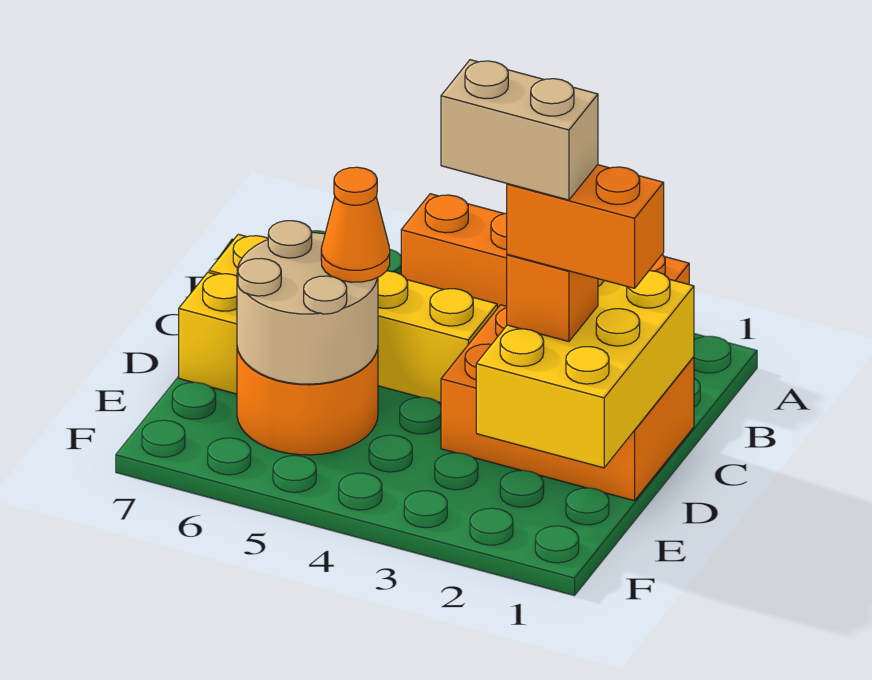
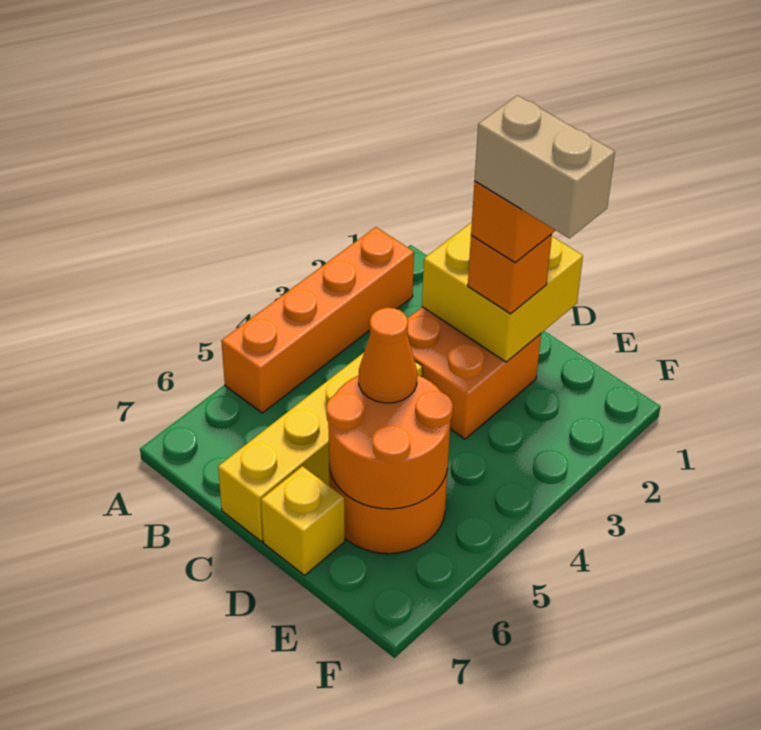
orange brick C1:D3 level 1 -> orange brick C2:D3 level 1
yellow brick C1:E2 level 2 -> yellow brick C1:D2 level 2
tan brick D2:D3 level 5 -> tan brick D2:E2 level 5
tan round brick D5:E6 level 2 -> orange round brick D5:E6 level 2

